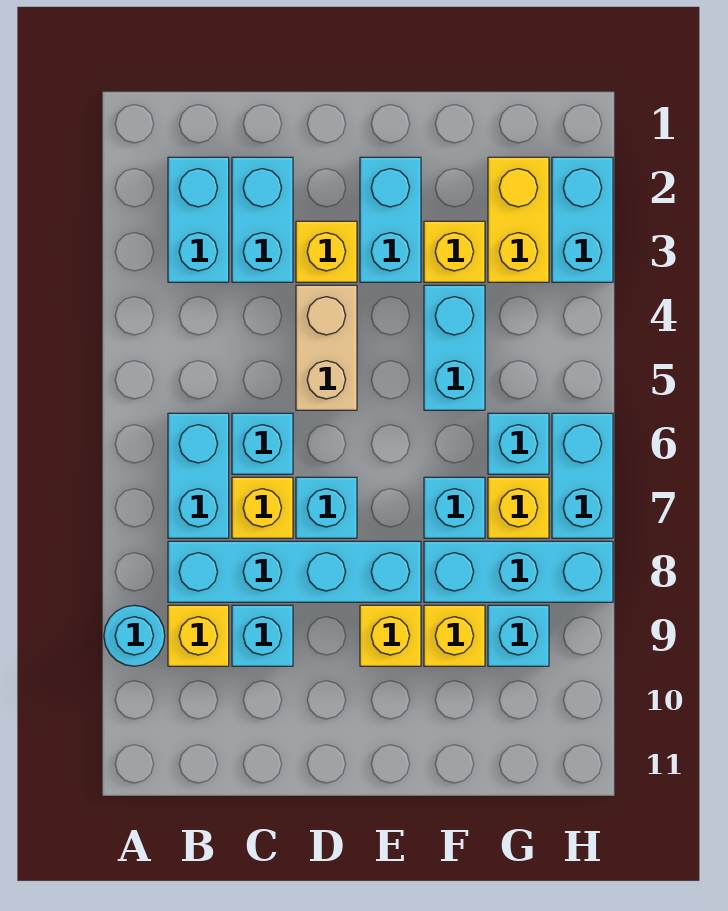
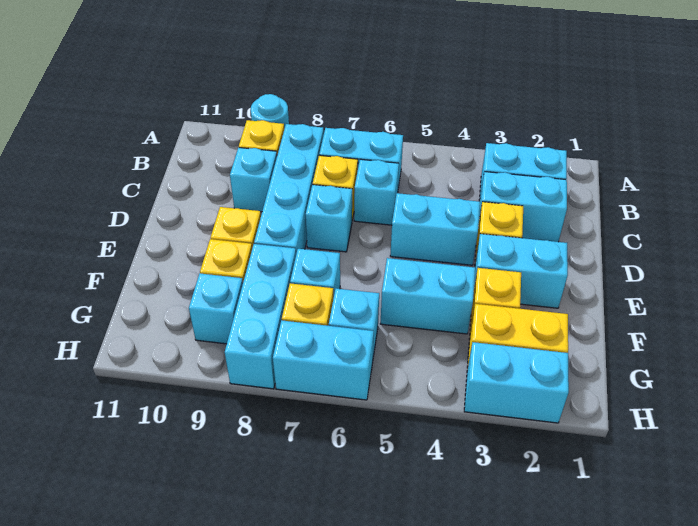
tan brick D4:D5 level 1 -> cyan brick D4:D5 level 1

